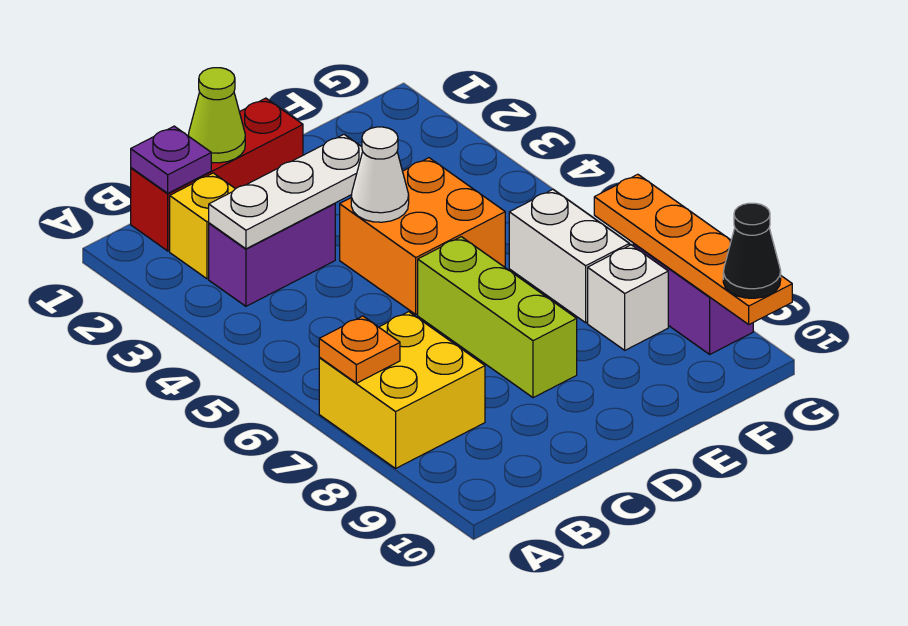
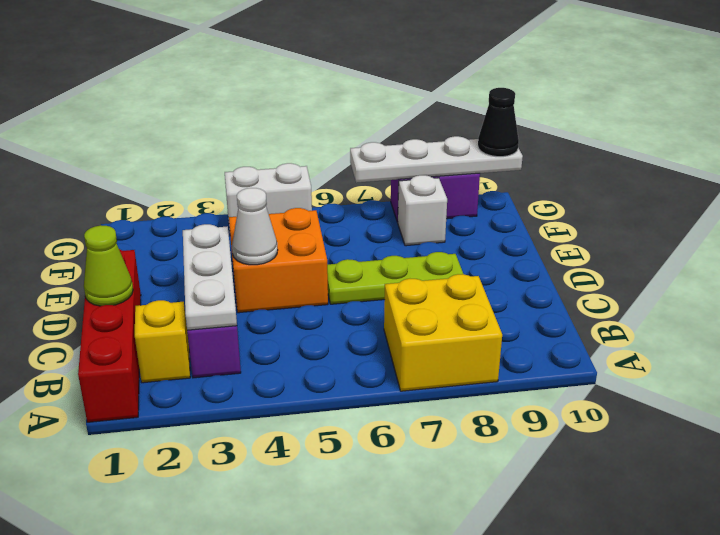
orange plate A7 level 2 -> none
red brick B1:D1 level 1 -> red brick A1:D1 level 1
purple plate B1 level 2 -> none
lime brick D6:D8 level 1 -> lime plate D6:D8 level 1
white brick F6:F7 level 1 -> white brick G4:G5 level 1
orange plate G7:G10 level 2 -> white plate G7:G10 level 2

